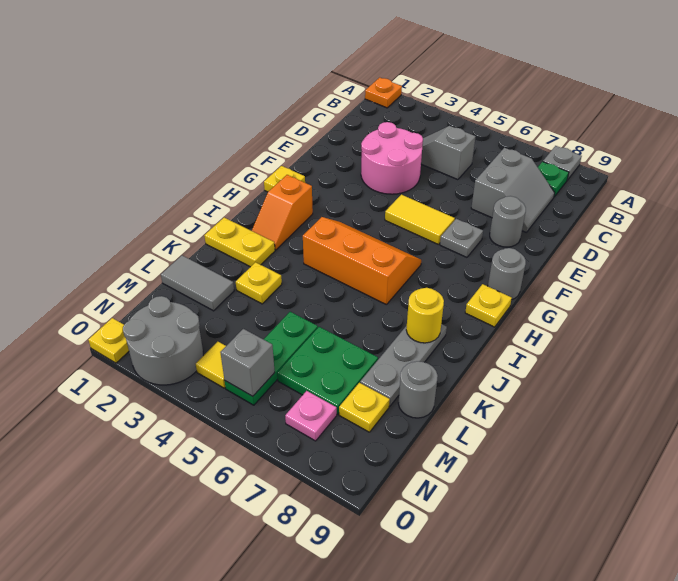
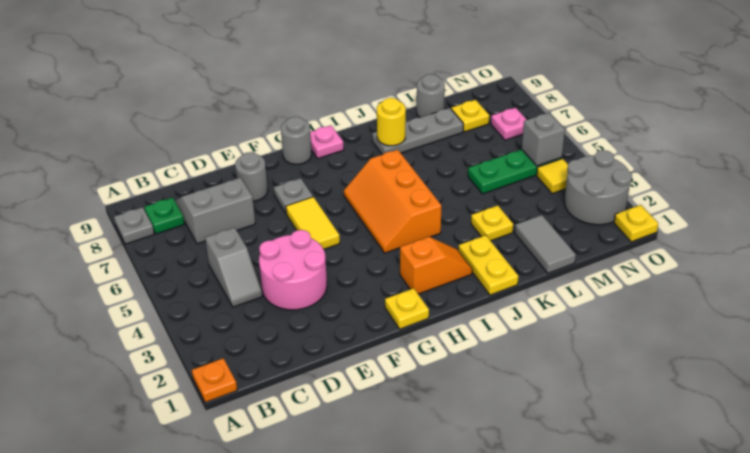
yellow plate H9 level 1 -> pink plate H9 level 1
green plate L6:M7 level 1 -> none

